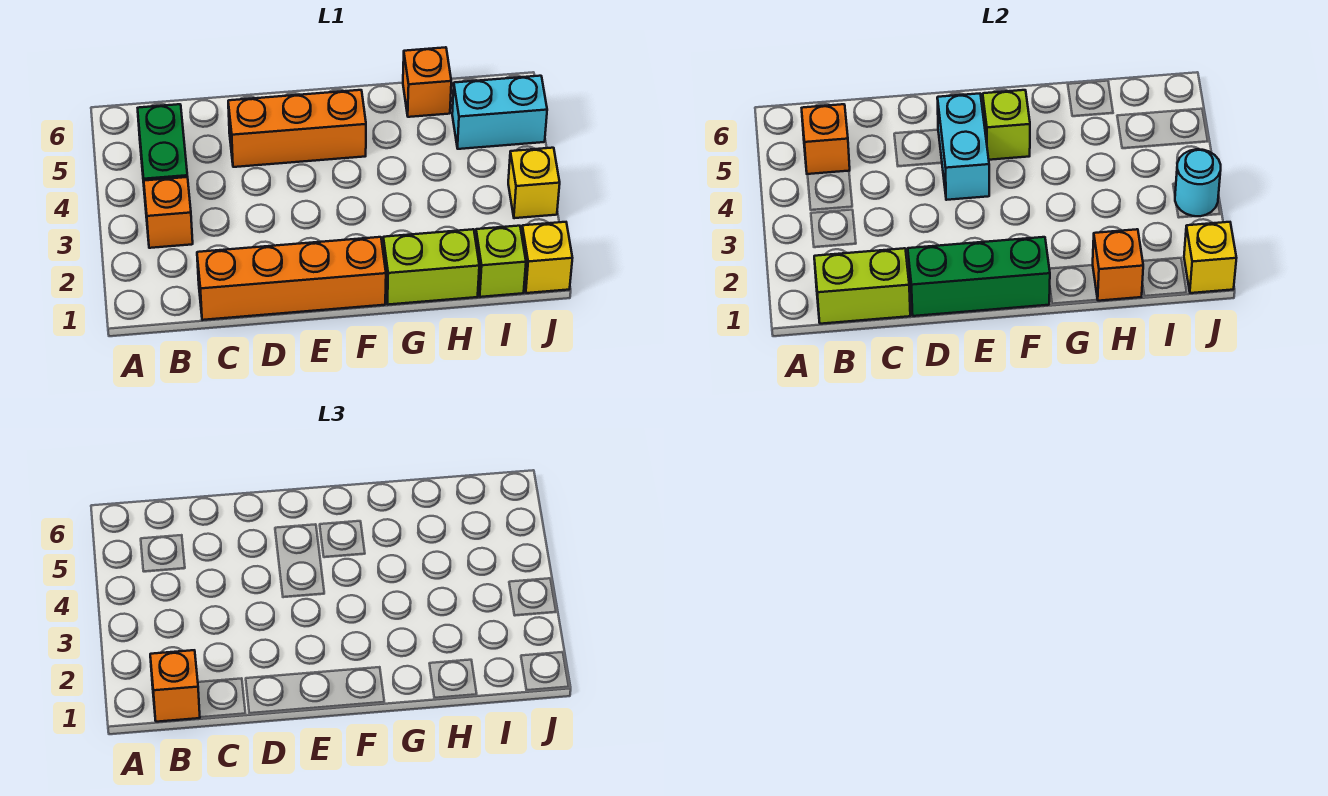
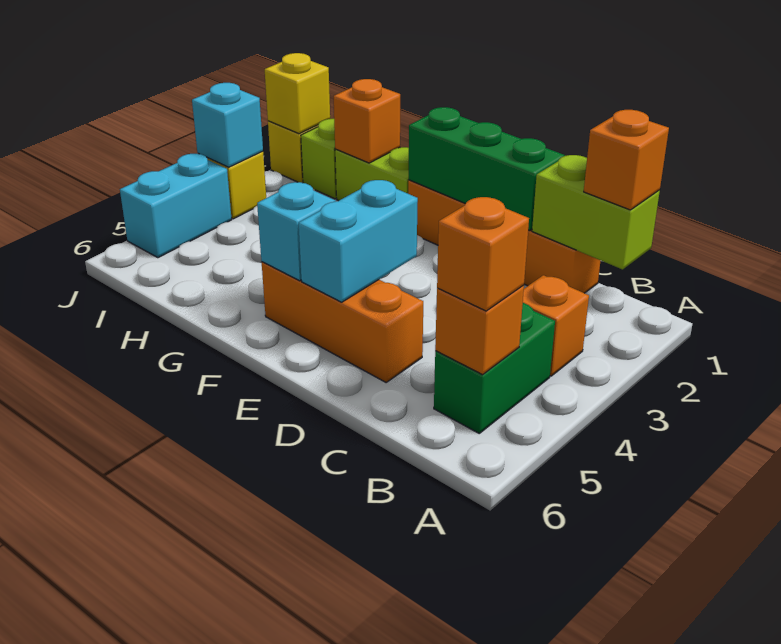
lime brick F5 level 2 -> cyan brick F5 level 2
orange brick H6 level 1 -> orange brick B5 level 3
cyan brick I5:J5 level 1 -> cyan brick J4:J5 level 1
cyan round brick J3 level 2 -> cyan brick J3 level 2

